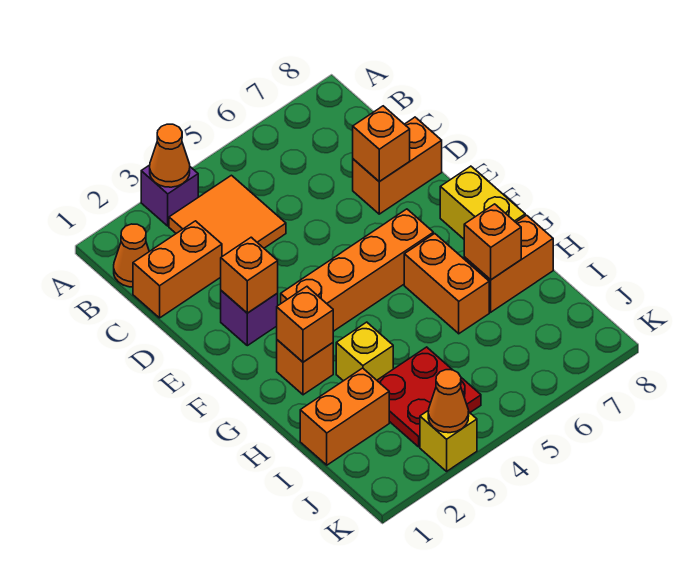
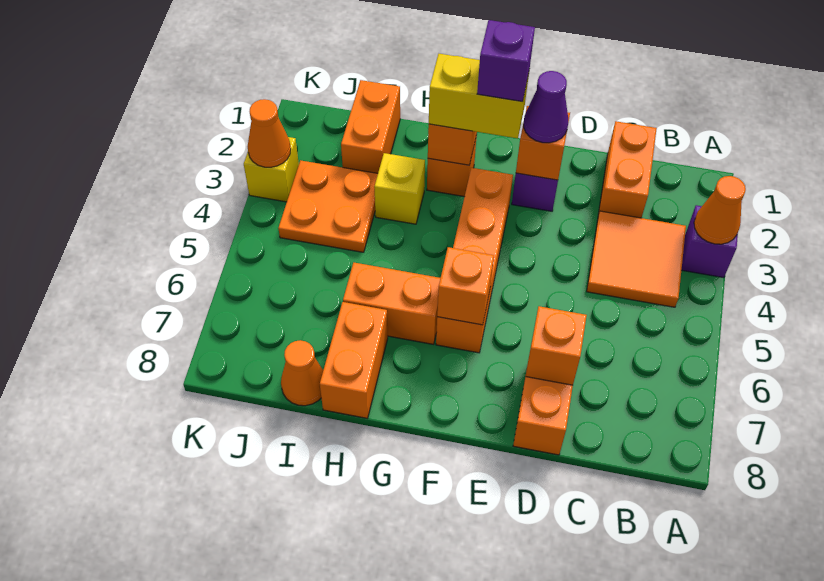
orange cone B1 level 1 -> orange cone I8 level 1
none -> purple cone E2 level 3
none -> purple brick F2 level 4
yellow brick F8:G8 level 1 -> yellow brick F2:G2 level 3
orange brick H7 level 2 -> orange brick F6 level 2
red plate I3:J4 level 1 -> orange plate I3:J4 level 1

